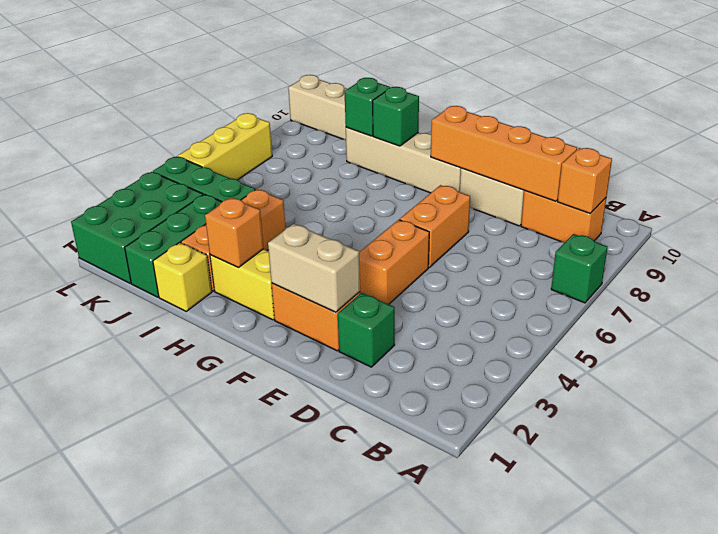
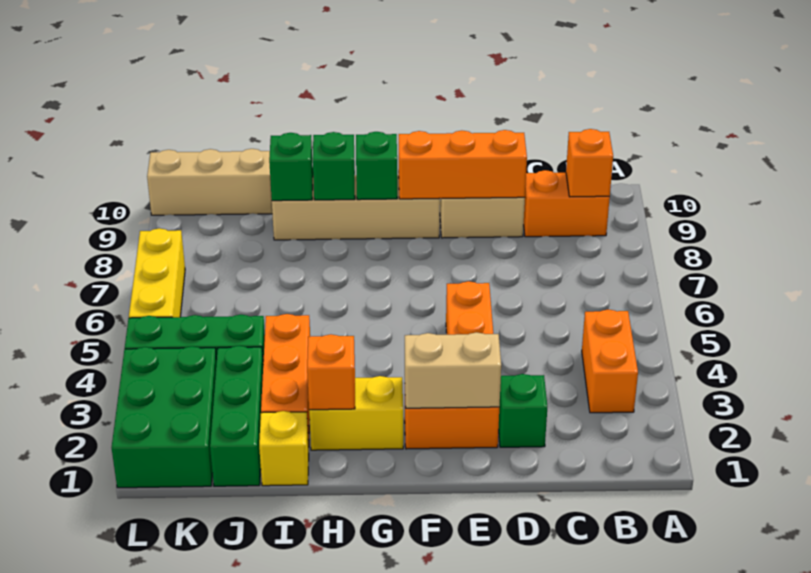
green brick A7 level 1 -> green brick G9 level 2
orange brick C9:F9 level 2 -> orange brick D9:F9 level 2
orange brick E6:E7 level 1 -> orange brick B3:B4 level 1

